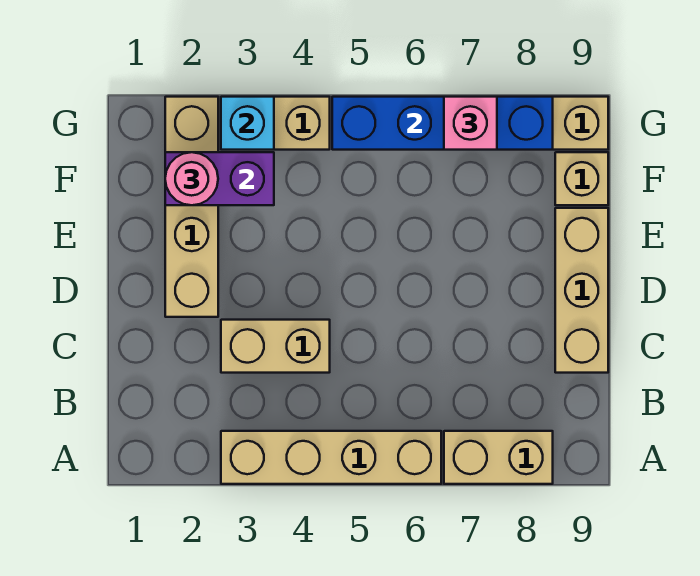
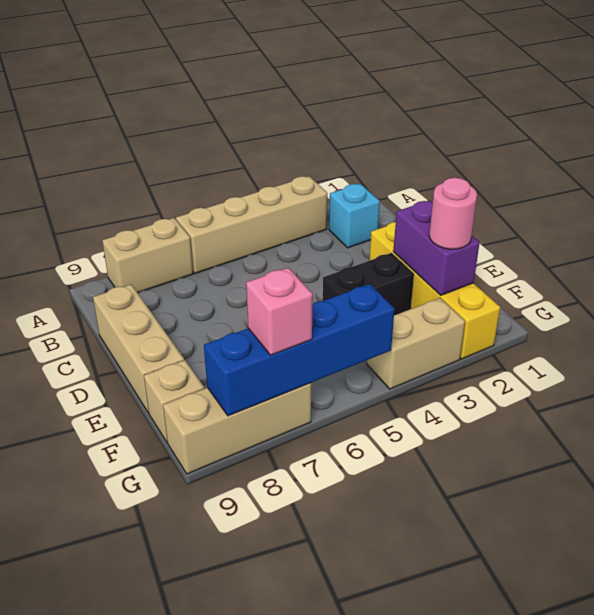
tan brick C3:C4 level 1 -> none
tan brick D2:G2 level 1 -> yellow brick D2:G2 level 1
none -> black brick E3:E4 level 1
purple brick F2:F3 level 2 -> purple brick E2:F2 level 2
cyan brick G3 level 2 -> cyan brick B2 level 1

